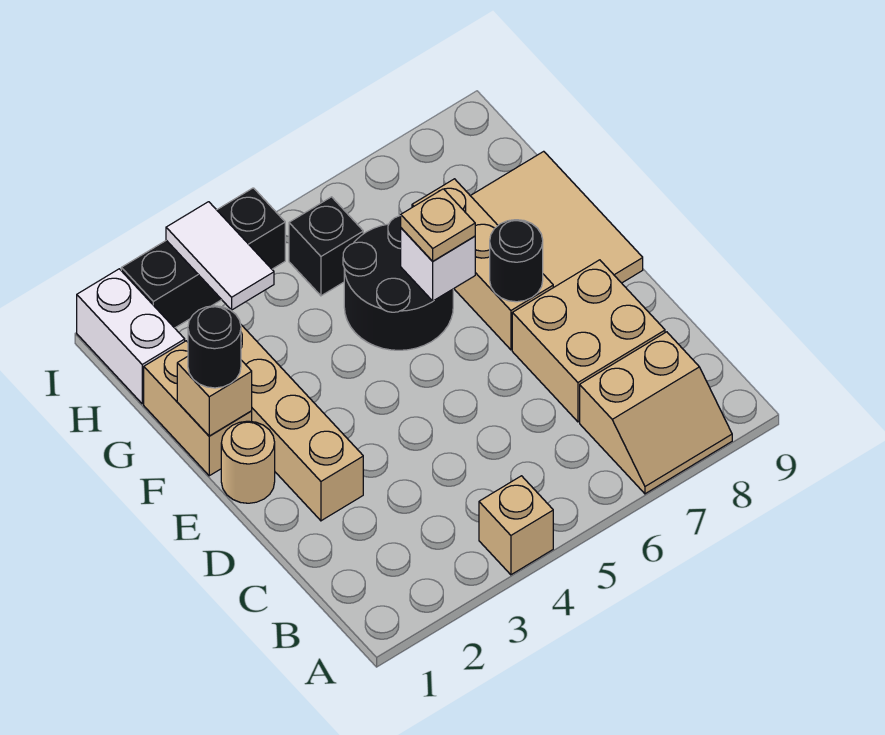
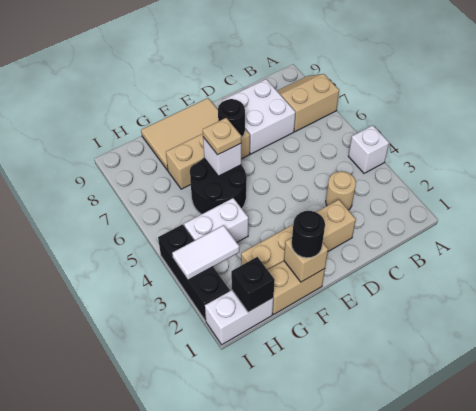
tan brick A4 level 1 -> white brick A4 level 1
tan slope A7:B8 level 1 top B -> tan slope A7:B8 level 1 top 7
tan brick C7:D8 level 1 -> white brick C7:D8 level 1
tan round brick E1 level 1 -> tan round brick C3 level 1
none -> white brick G4:H4 level 1
black brick H5 level 1 -> black brick H1 level 2

